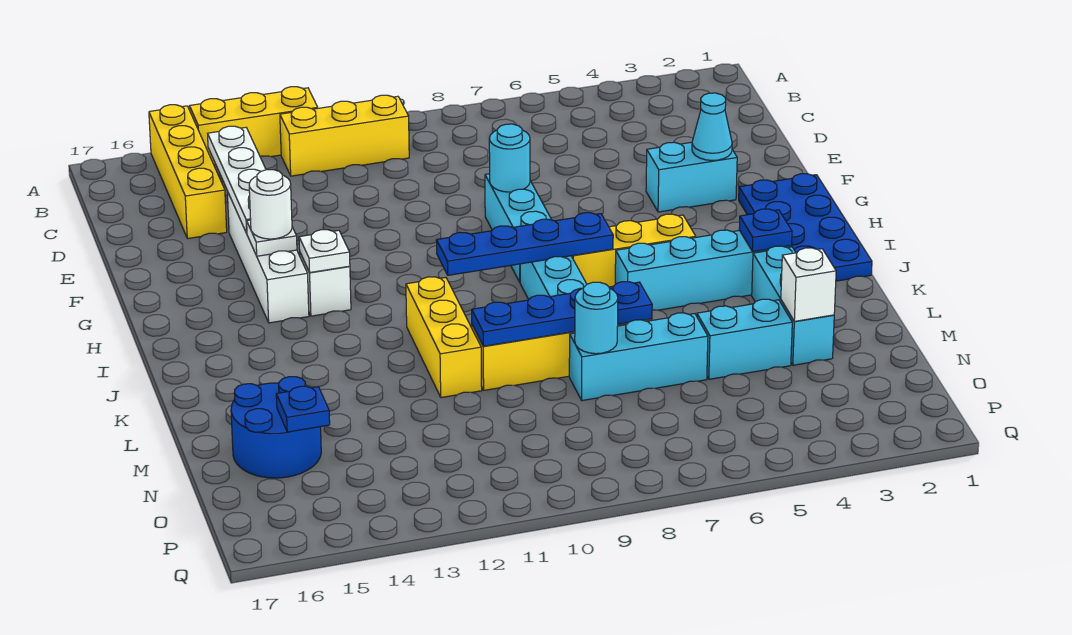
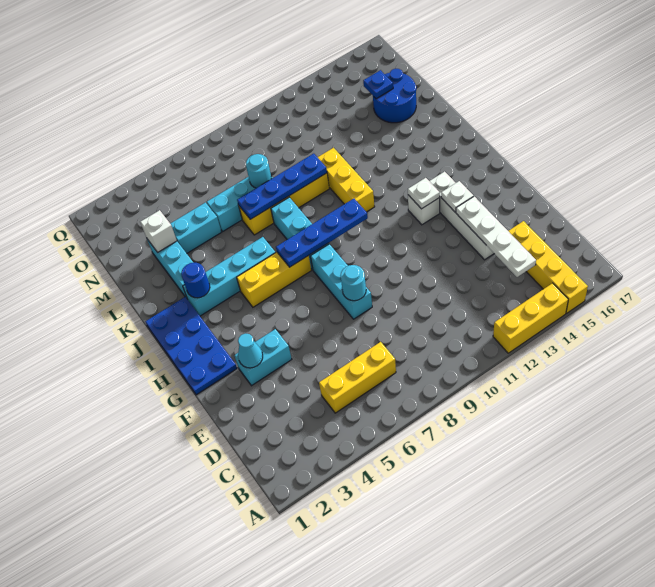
yellow brick B10:B12 level 1 -> yellow brick C5:C7 level 1
white round brick G14 level 3 -> none
blue plate J3 level 2 -> blue round brick J3 level 2

